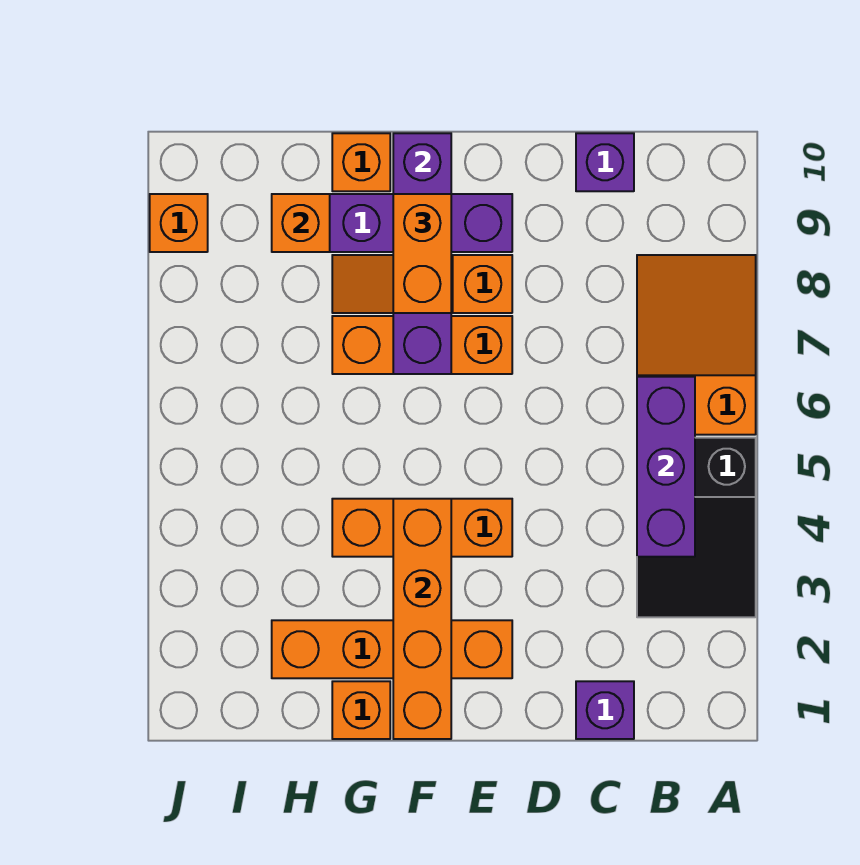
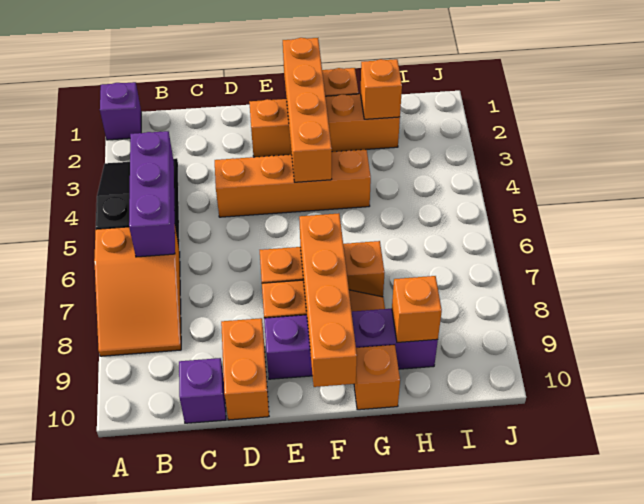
purple brick C1 level 1 -> purple brick A1 level 1
orange brick E4:G4 level 1 -> orange brick D4:G4 level 1
purple brick F7:F10 level 2 -> orange brick F7:F10 level 2
orange brick F8:F9 level 3 -> orange brick D9:D10 level 1
orange brick J9 level 1 -> orange brick H2 level 2

